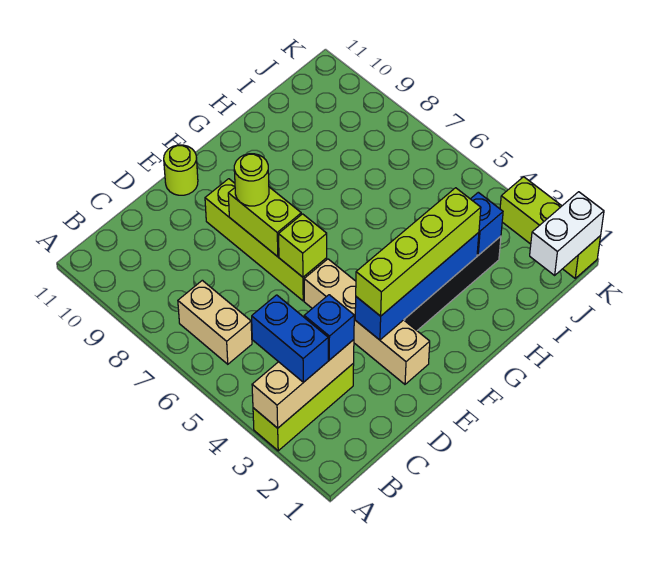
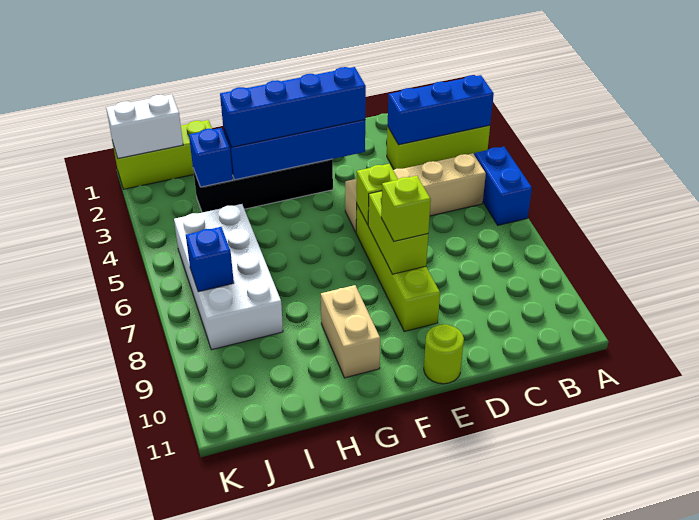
tan brick A3:C3 level 2 -> blue brick A3:C3 level 2
blue brick B3:B4 level 3 -> blue brick A5:A6 level 1
tan brick B6:B7 level 1 -> tan brick G9:G10 level 1
blue brick C3 level 3 -> blue brick J7 level 2
tan brick E2:E5 level 1 -> tan brick B5:E5 level 1
lime brick E3:H3 level 3 -> blue brick E3:H3 level 3
lime round brick E8 level 3 -> lime brick E8 level 3
none -> white brick I5:J8 level 1
lime brick K1:K3 level 1 -> lime brick I1:K1 level 1

